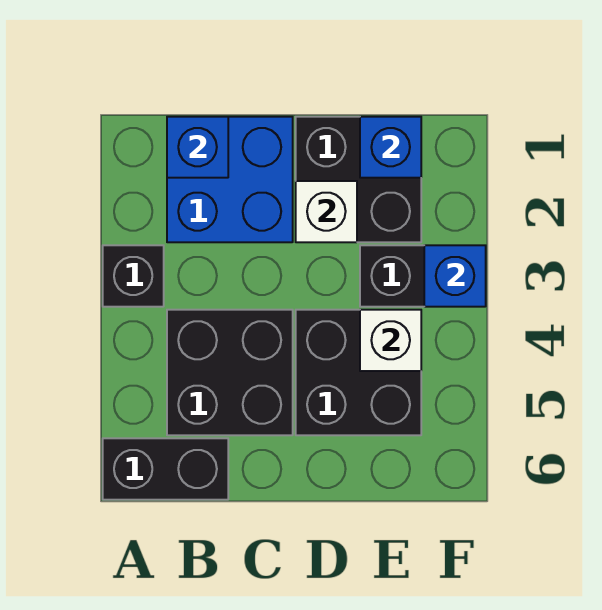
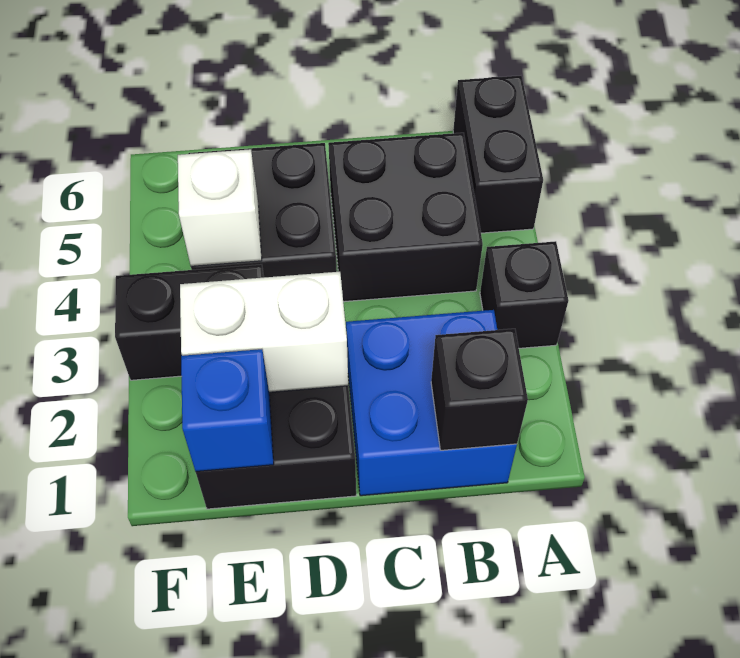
black brick A6:B6 level 1 -> black brick A5:A6 level 1
blue brick B1 level 2 -> black brick B1 level 2
white brick D2 level 2 -> white brick D2:E2 level 2
blue brick F3 level 2 -> none

